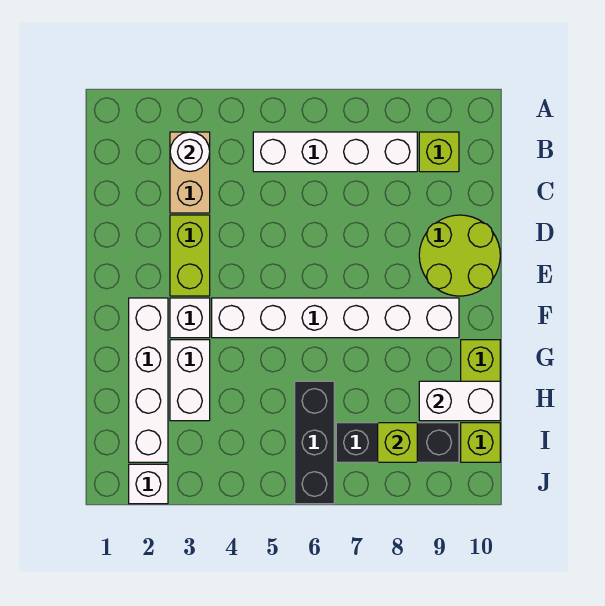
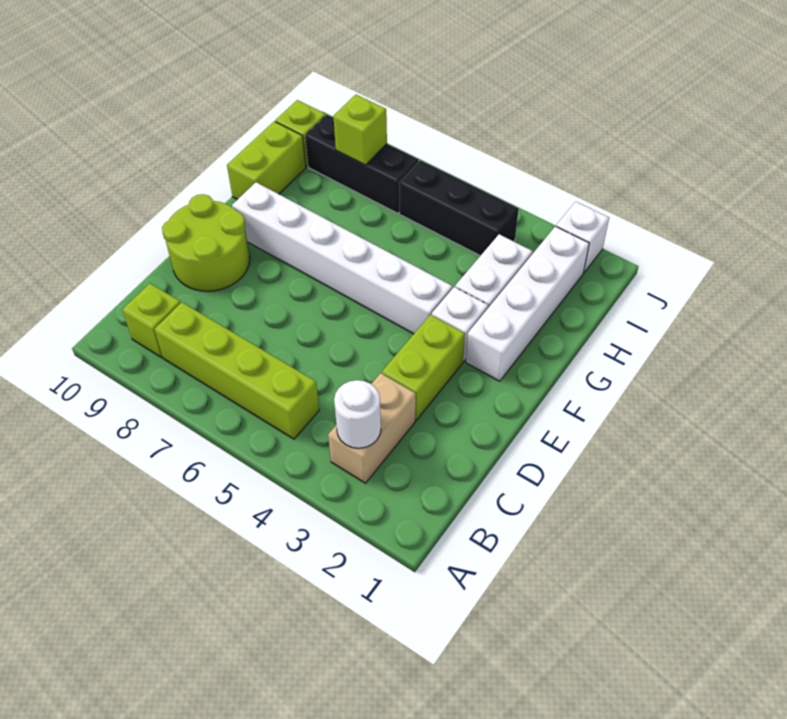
white brick B5:B8 level 1 -> lime brick B5:B8 level 1
black brick H6:J6 level 1 -> black brick I4:I6 level 1
white brick H9:H10 level 2 -> none

